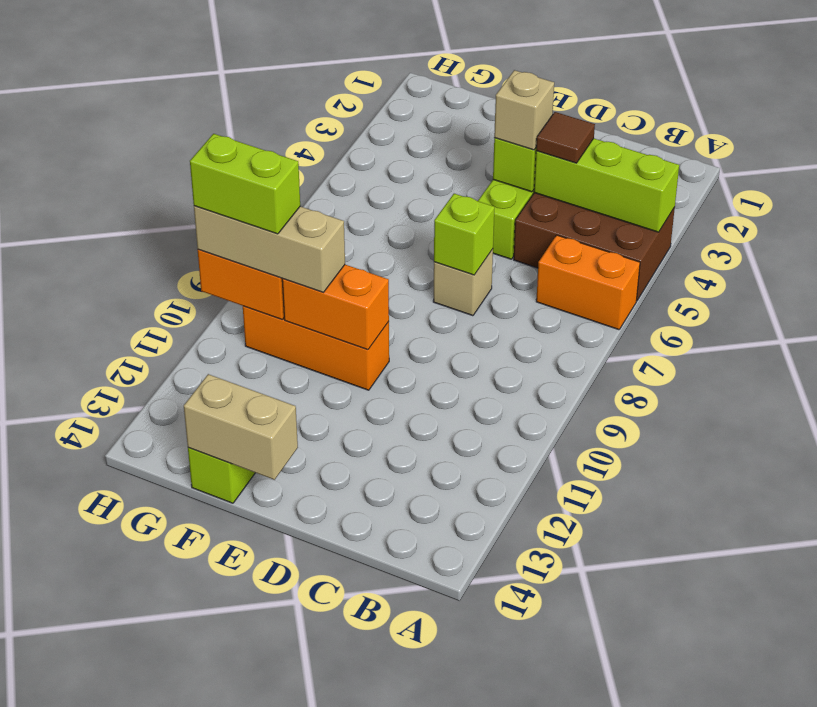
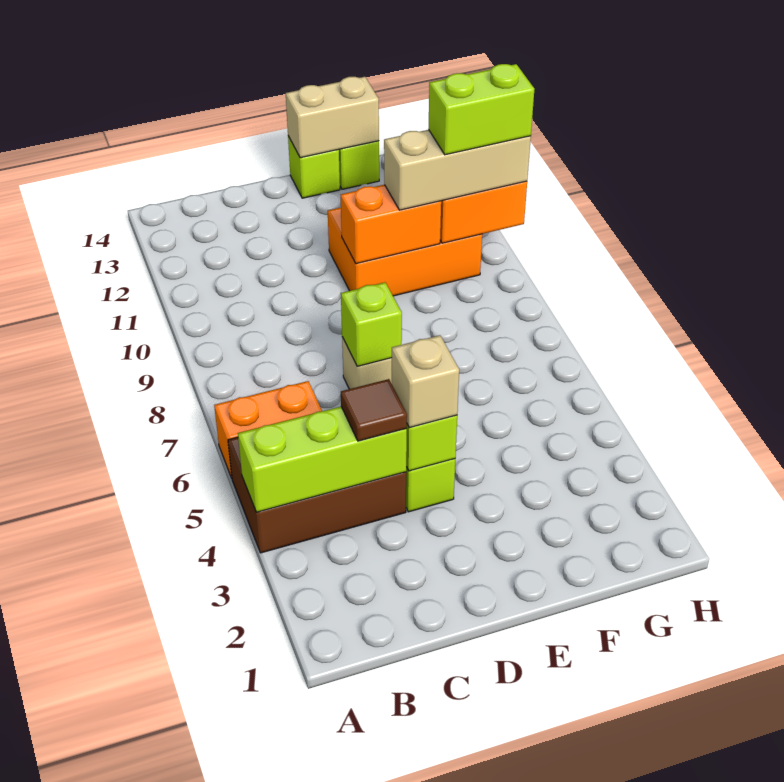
orange brick E10:G10 level 1 -> orange brick E10:G11 level 1
none -> lime brick E14 level 1

